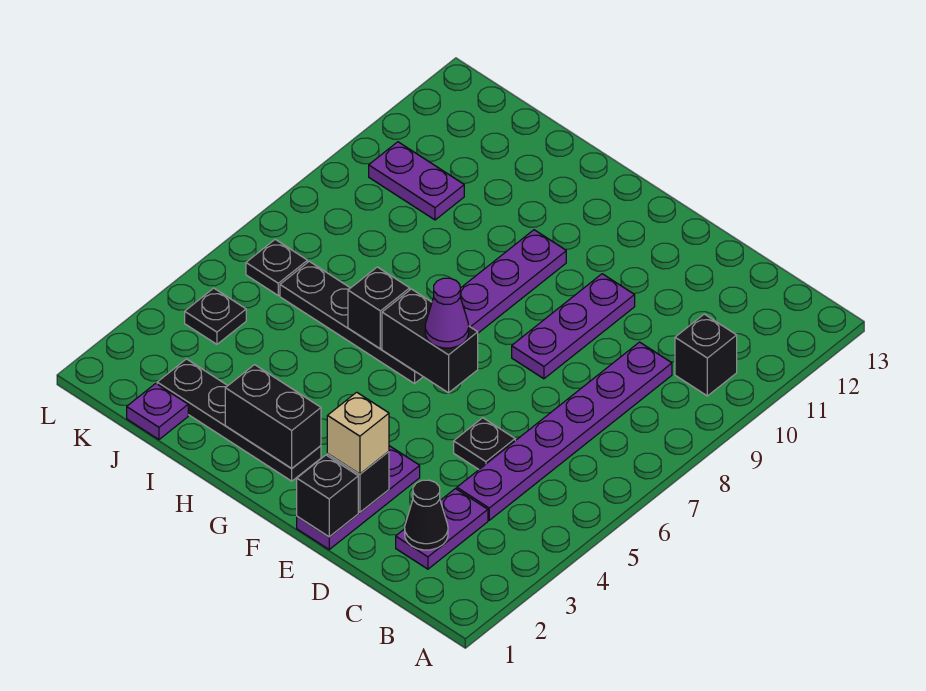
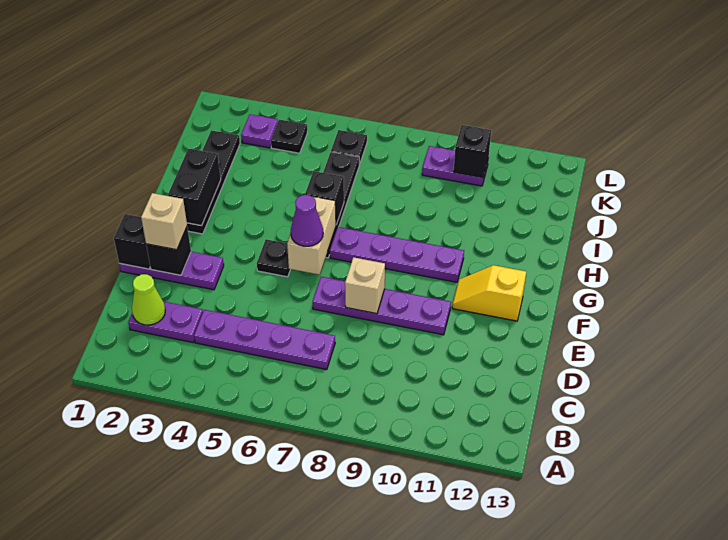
black brick B10 level 1 -> black brick K10 level 2
black cone C2 level 2 -> lime cone C2 level 2
purple plate C4:C9 level 1 -> purple plate C4:C7 level 1
black plate D5 level 1 -> black plate F5 level 1
purple plate E8:E10 level 1 -> purple plate E7:E10 level 1
none -> tan brick E8 level 2
black brick F6:G6 level 2 -> tan brick F6:G6 level 2
none -> yellow slope F11:F12 level 1 top 12
purple plate J1 level 1 -> purple plate K3 level 1
purple plate J10:K10 level 1 -> purple plate K9:K10 level 1

